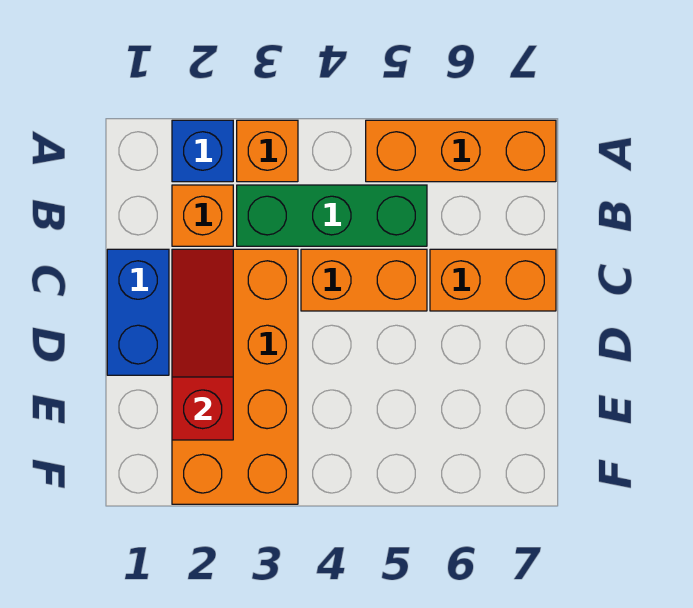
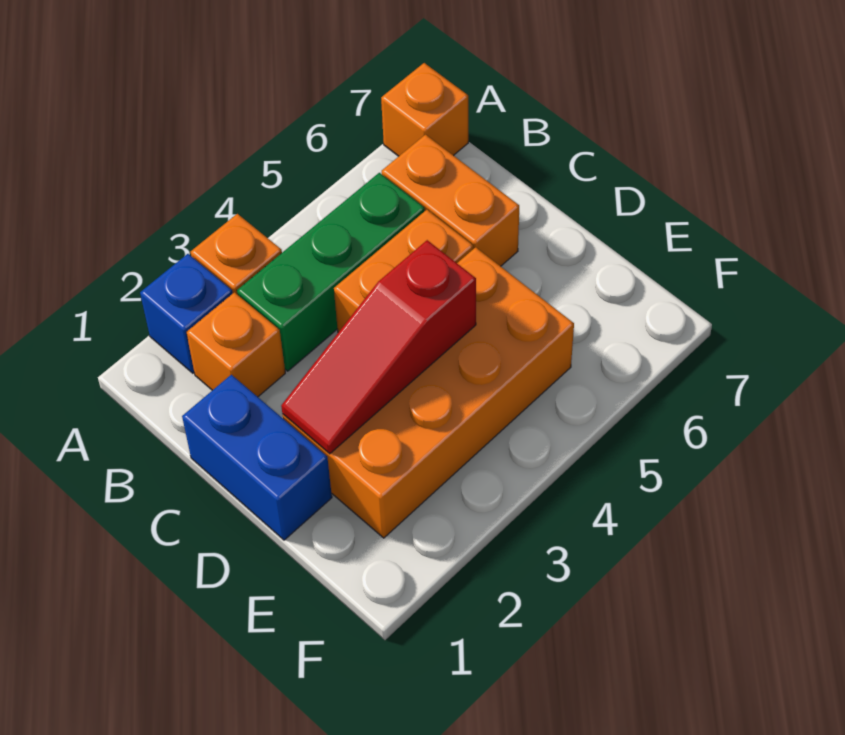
orange brick A5:A7 level 1 -> orange brick A7 level 1
orange brick C2:F3 level 1 -> orange brick D2:E5 level 1
red slope C2:E2 level 2 top E -> red slope D2:D4 level 2 top 4
orange brick C6:C7 level 1 -> orange brick B6:C6 level 1

